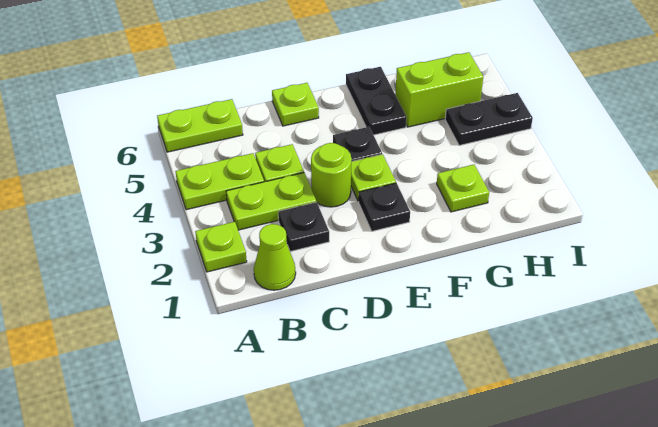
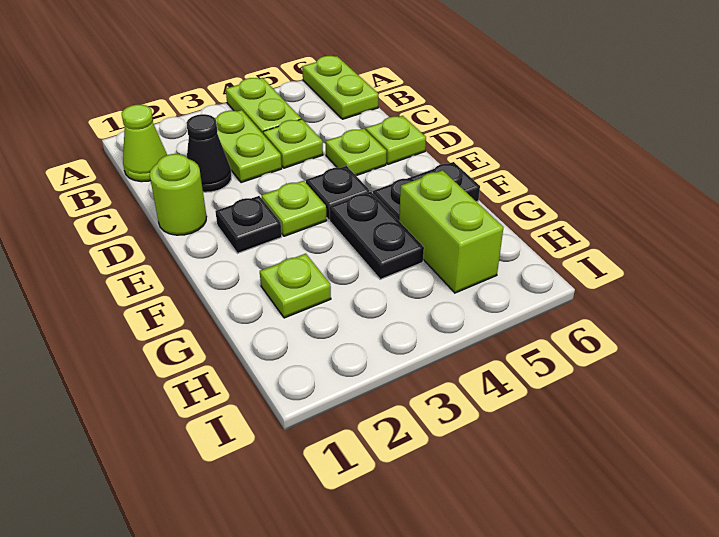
lime plate A2 level 1 -> lime plate D5 level 1
black plate C2 level 1 -> black cone C2 level 1
lime round brick D3 level 1 -> lime round brick D1 level 1
black plate H4:I4 level 1 -> black plate F4:G4 level 1

